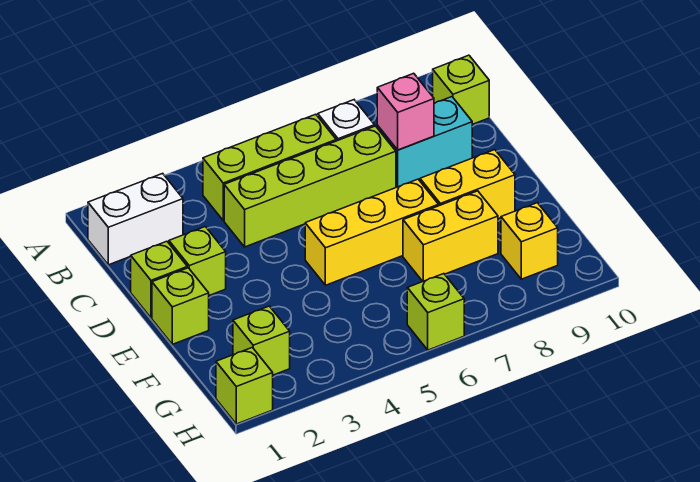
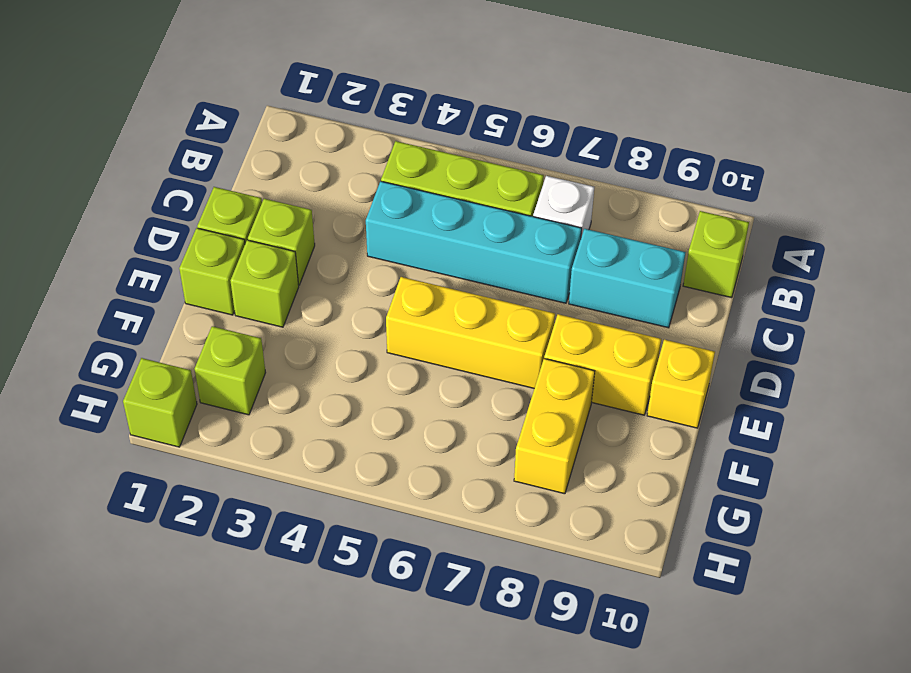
white brick B1:B2 level 1 -> none
lime brick C4:C7 level 1 -> cyan brick C4:C7 level 1
pink brick C8 level 2 -> none
yellow brick F7:F8 level 1 -> yellow brick F8:G8 level 1
yellow brick G9 level 1 -> yellow brick E10 level 1
lime brick H6 level 1 -> lime brick E2 level 1

